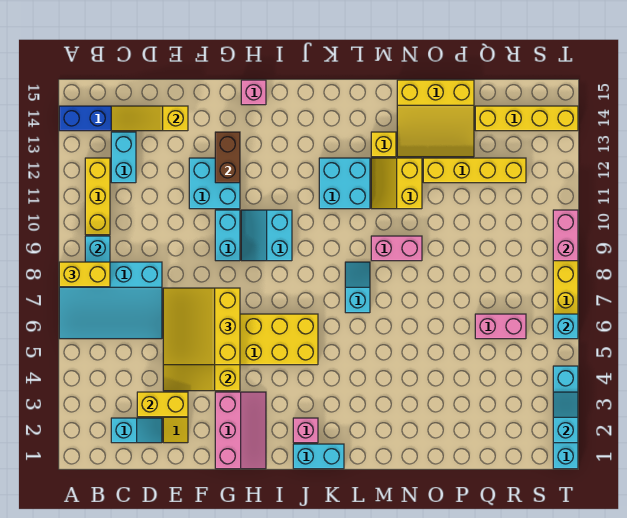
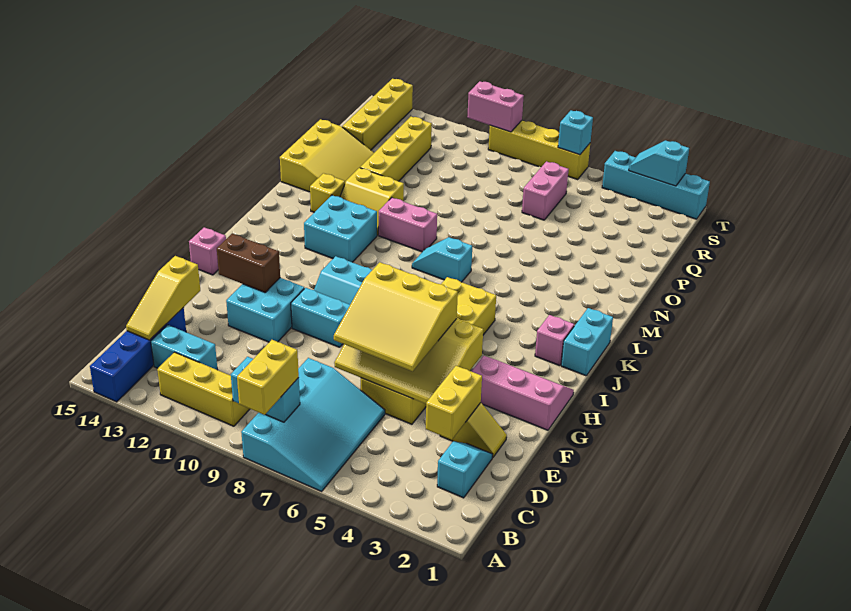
pink brick M9:N9 level 1 -> pink brick M9:M10 level 1

